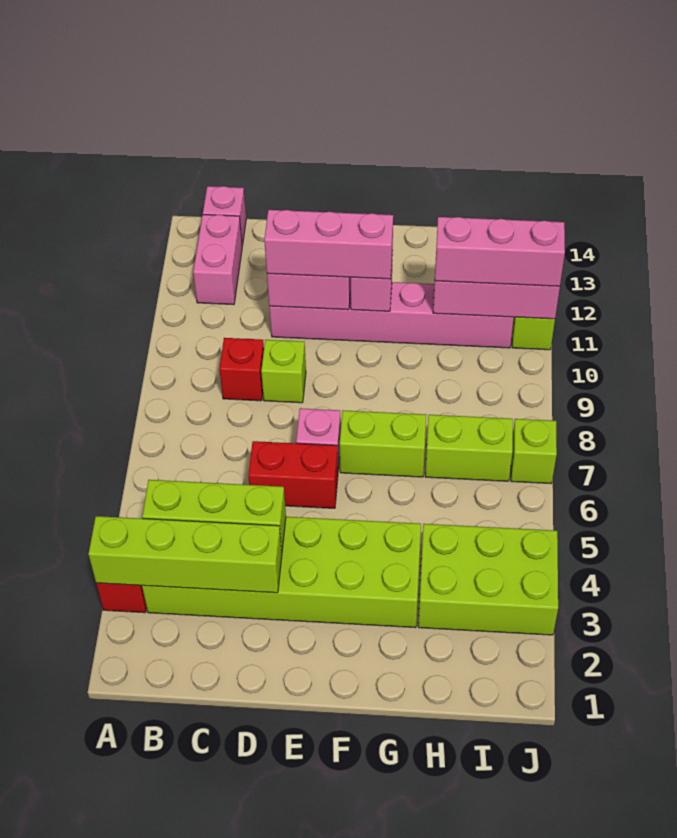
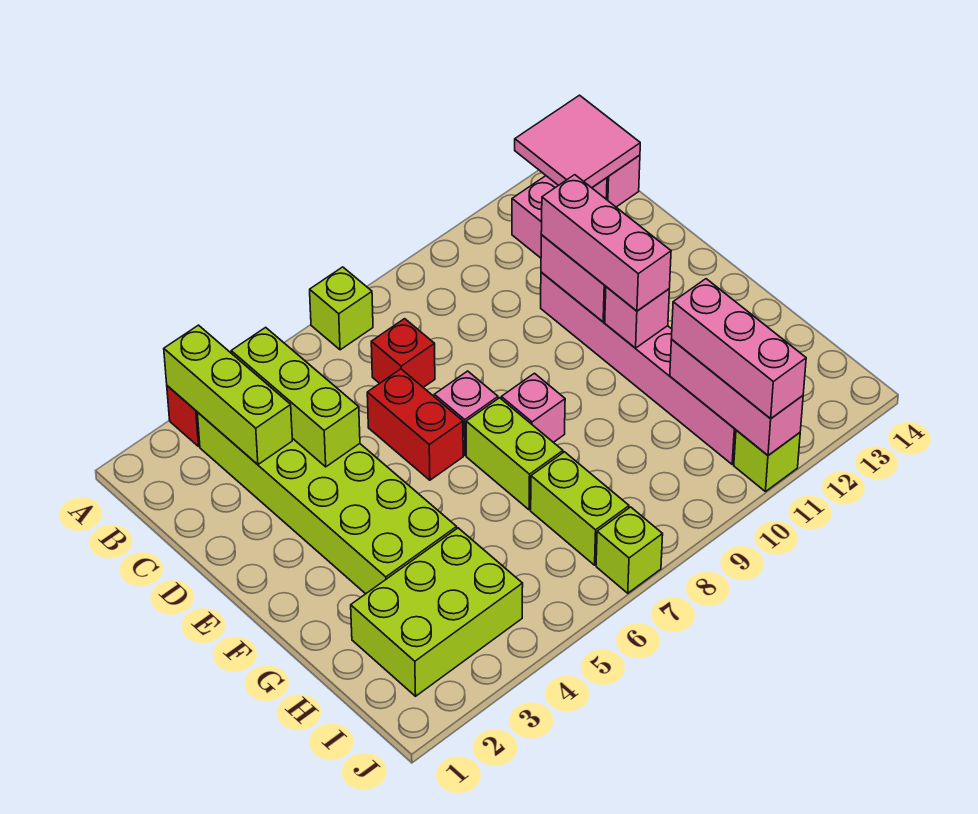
lime brick A3:D3 level 2 -> lime brick A3:C3 level 2
none -> pink tile A13:B14 level 2
red brick C9 level 1 -> red brick C7 level 1
lime brick D9 level 1 -> lime brick A7 level 1
none -> pink brick F8 level 1
lime brick H3:J4 level 1 -> lime brick H2:I4 level 1

